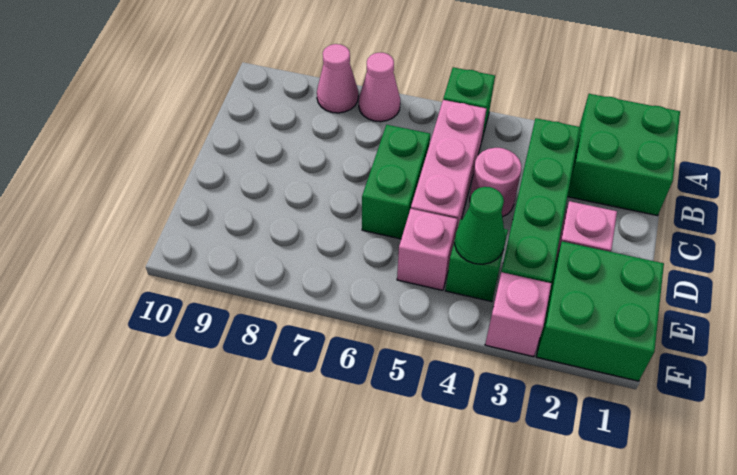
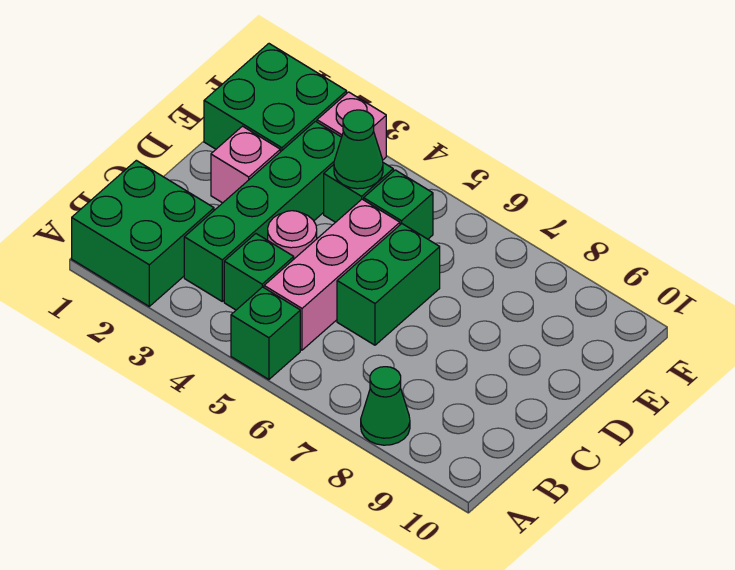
pink cone A7 level 1 -> none
pink cone A8 level 1 -> green cone A8 level 1
none -> green brick B4 level 1
pink brick E5 level 1 -> green brick E5 level 1

